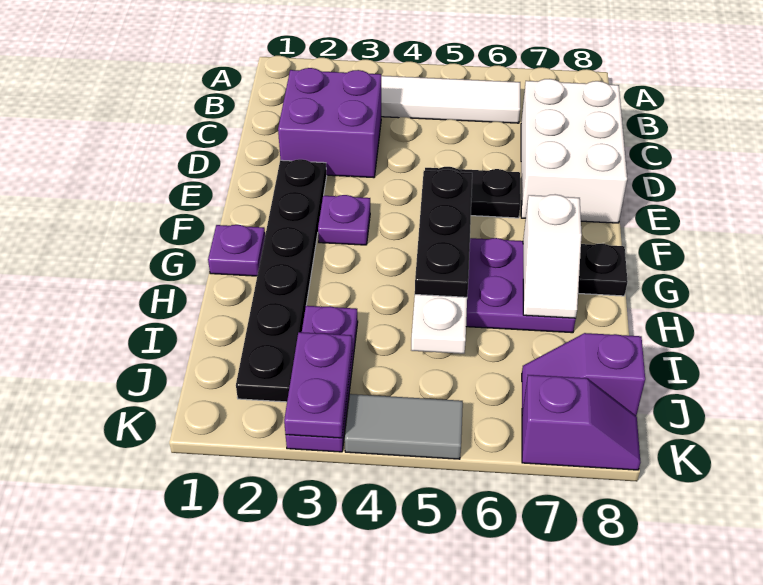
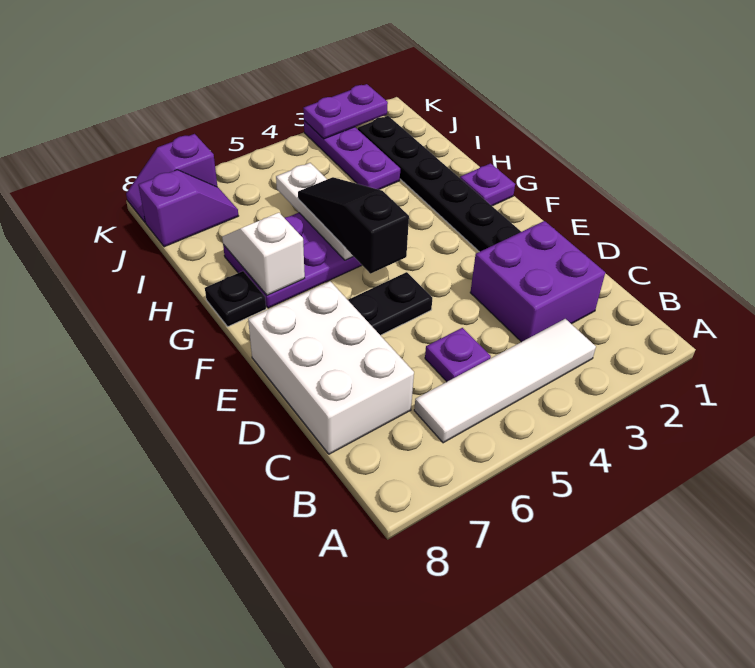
purple plate F3 level 1 -> purple plate C5 level 1
black plate F5:H5 level 3 -> black slope F5:H5 level 3 top F
purple plate J3:K3 level 2 -> purple plate K2:K3 level 2
grey tile K4:K5 level 1 -> none

